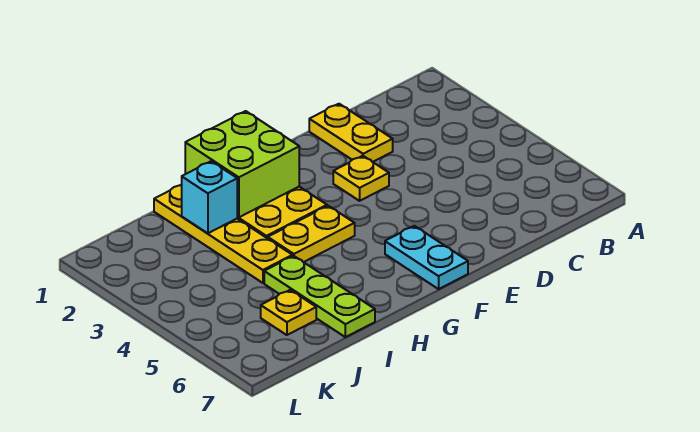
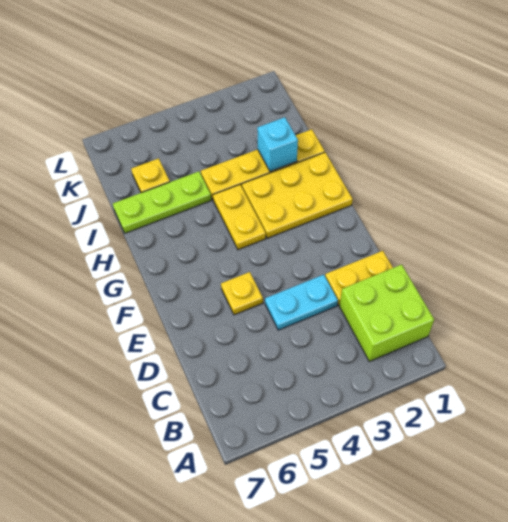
yellow plate E3 level 1 -> yellow plate E5 level 1
cyan plate F6:F7 level 1 -> cyan plate D3:D4 level 1
lime brick G1:H2 level 2 -> lime brick B1:C2 level 1

